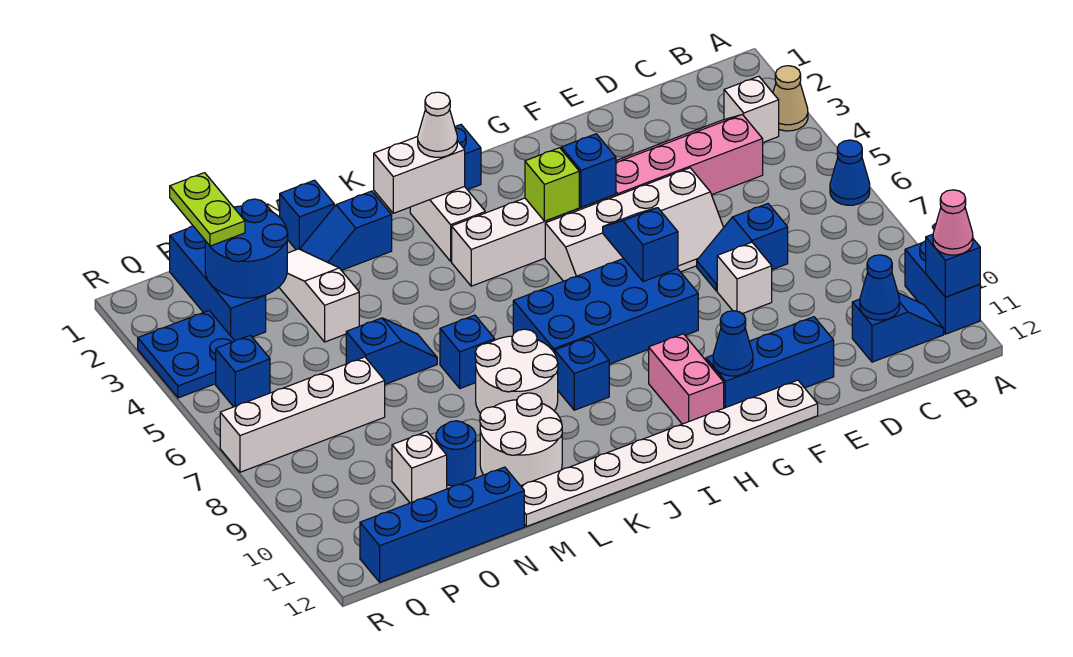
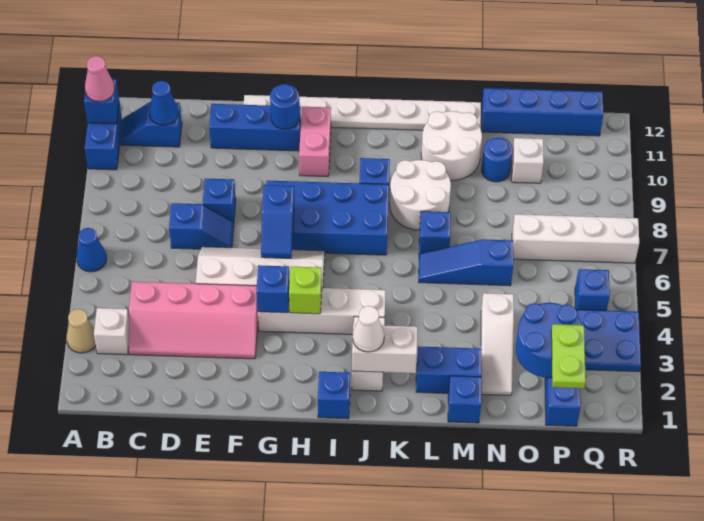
white brick E8 level 1 -> blue brick E8 level 1
blue cone G11 level 2 -> blue round brick G11 level 2
blue slope L2:M2 level 1 top L -> blue brick L2:M2 level 1
blue slope M6:N6 level 1 top N -> blue slope L6:N6 level 1 top N

